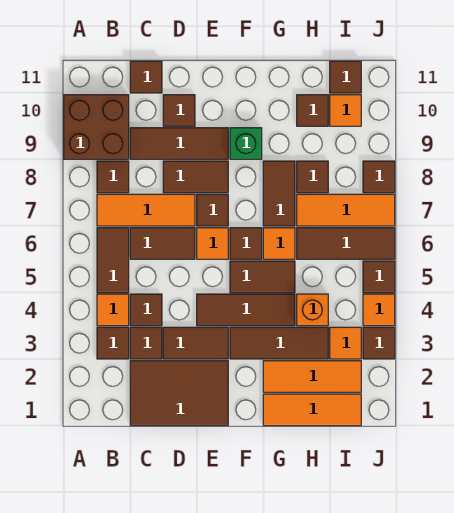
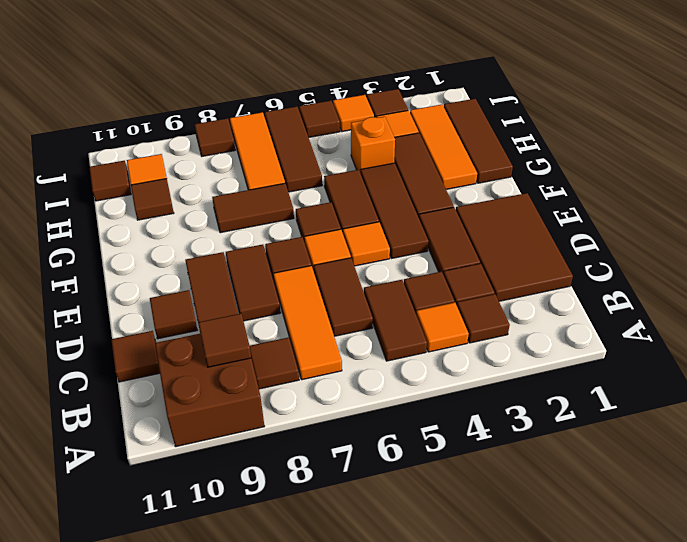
brown tile B5:B6 level 1 -> brown tile B5:C5 level 1
green brick F9 level 1 -> none
orange tile G1:I1 level 1 -> brown tile G1:I1 level 1
orange tile G6 level 1 -> orange tile E5 level 1
brown tile H8 level 1 -> brown tile B9 level 2

